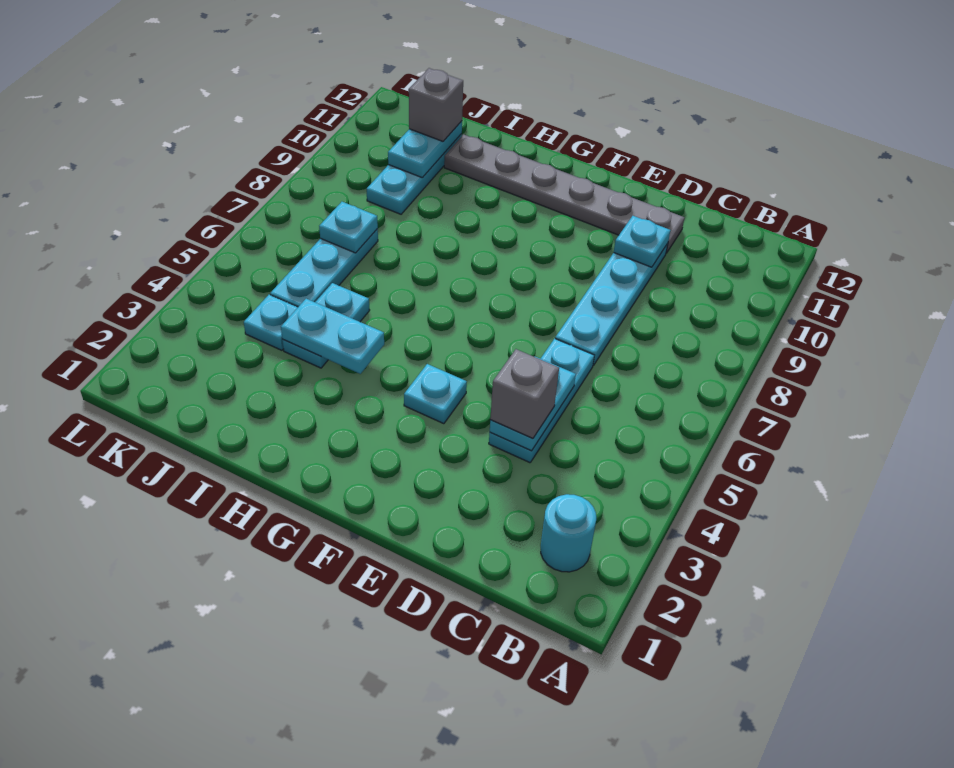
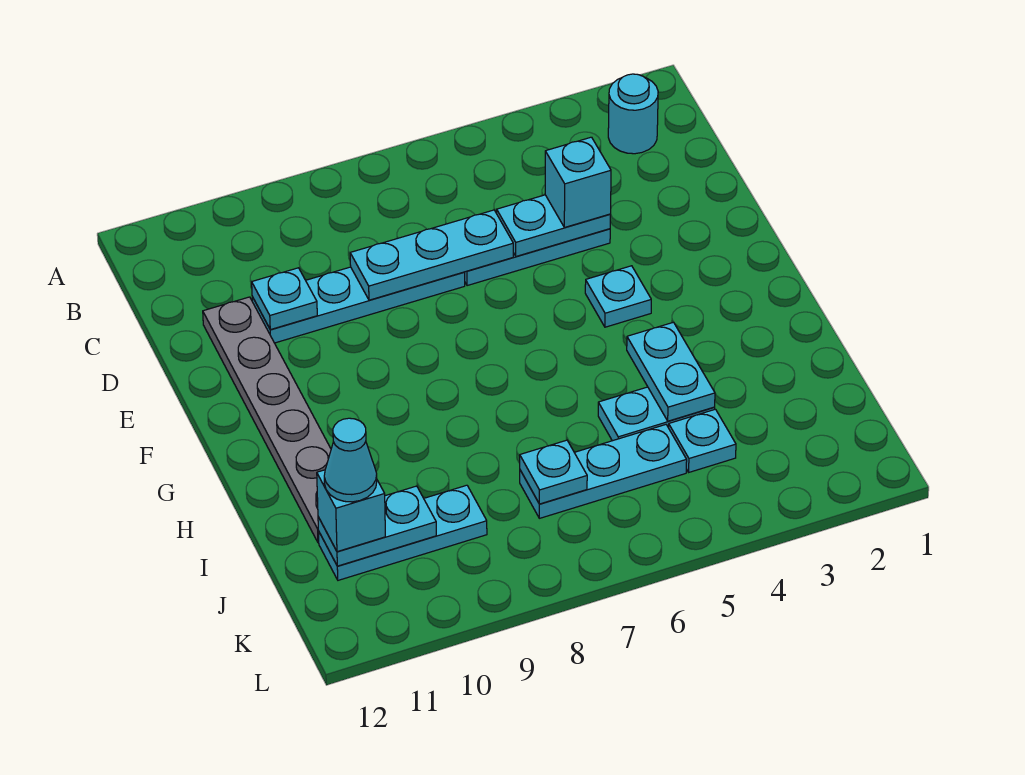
grey brick D4 level 3 -> cyan brick D4 level 3
none -> cyan plate D6:D8 level 2
grey brick J11 level 3 -> cyan brick J11 level 3
none -> cyan cone J11 level 4

